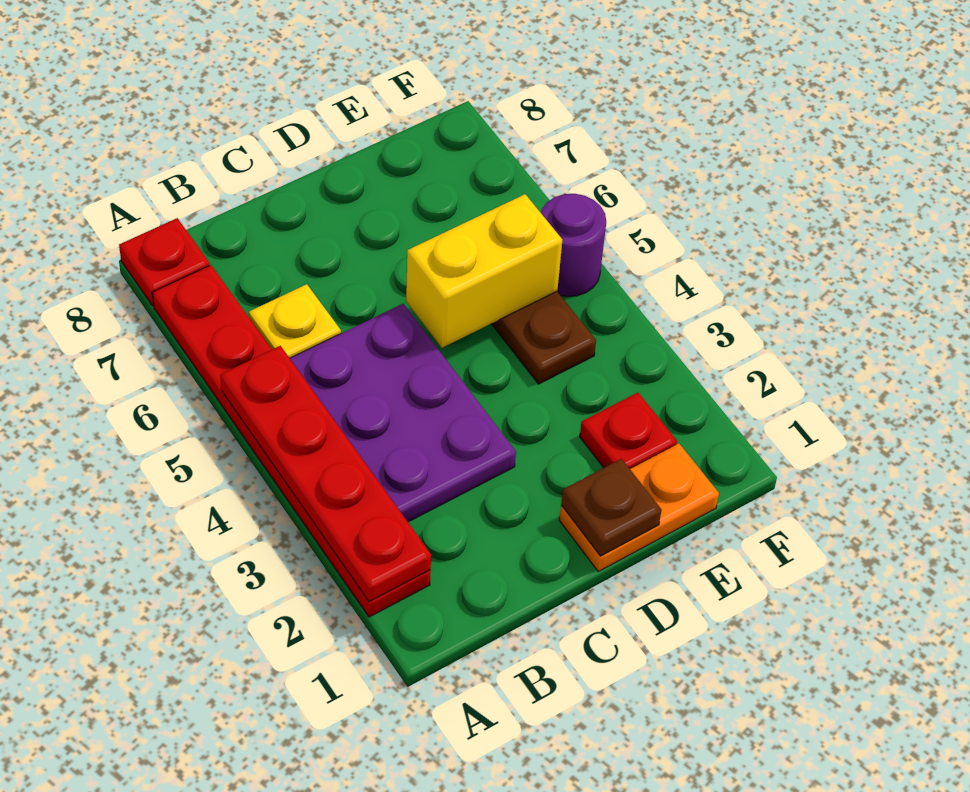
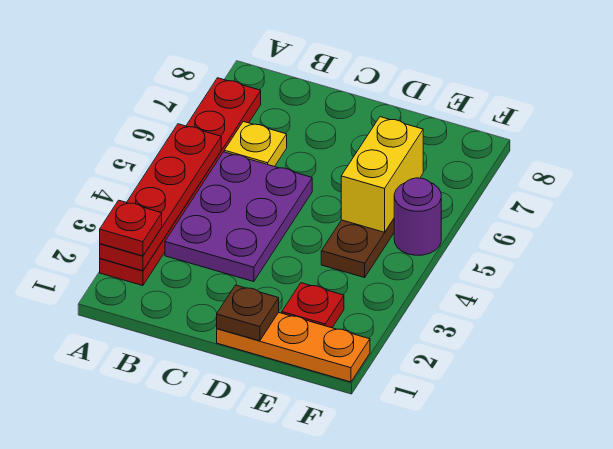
red plate A8 level 1 -> red plate A2 level 3
orange plate D1:E1 level 1 -> orange plate D1:F1 level 1
yellow brick D5:E5 level 2 -> yellow brick E5:E6 level 2

